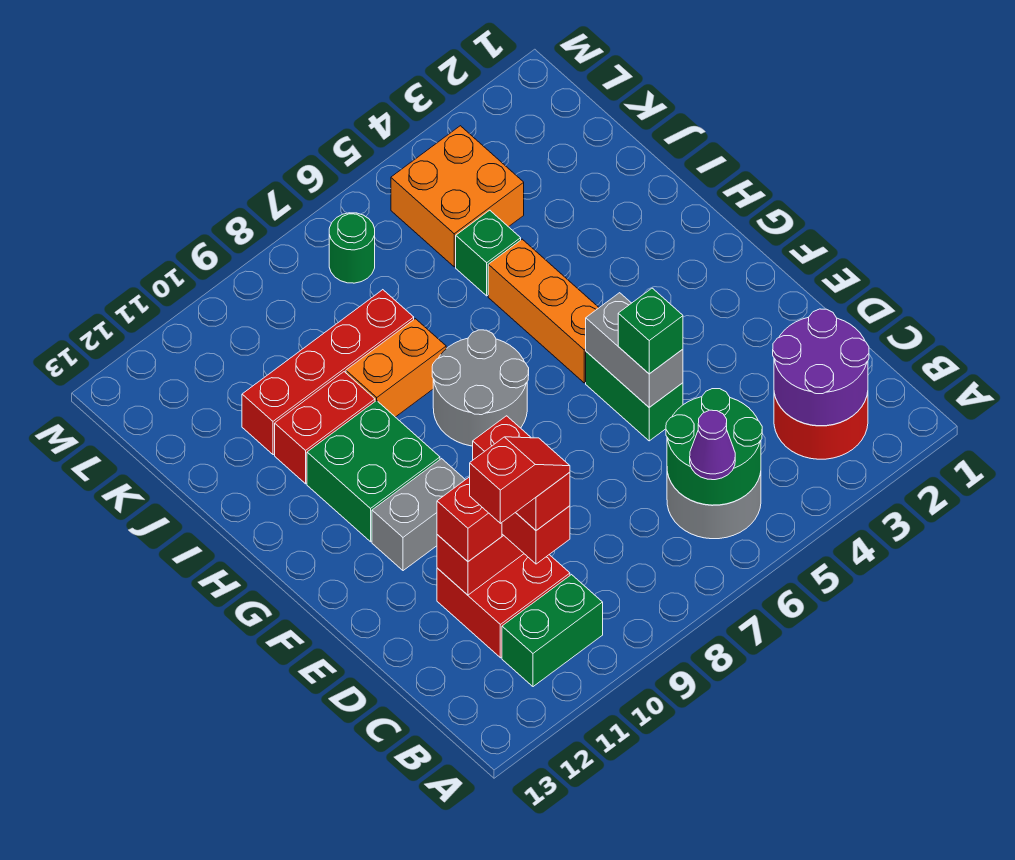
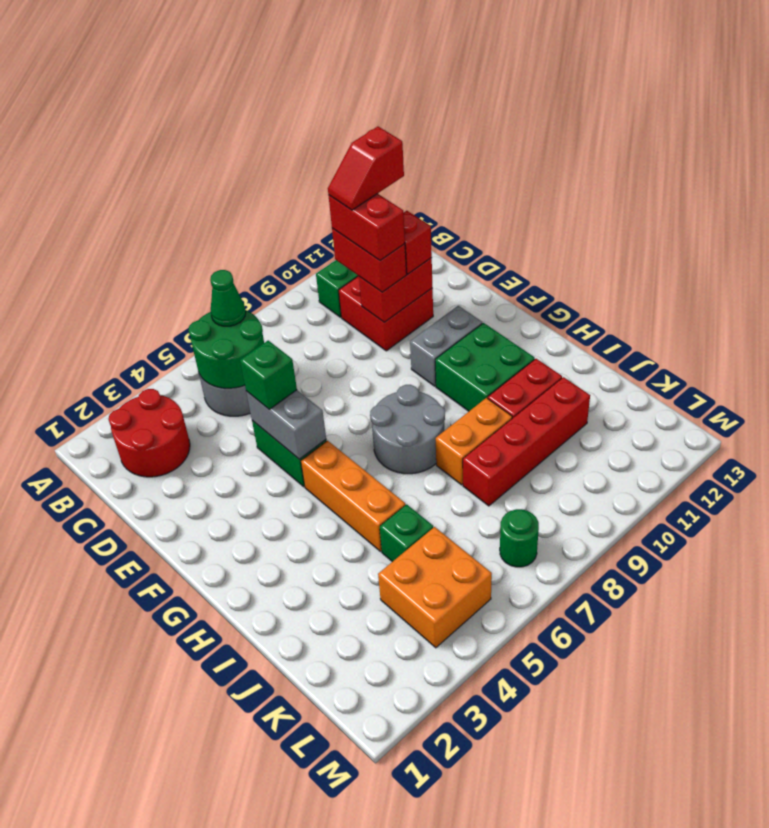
purple round brick B2:C3 level 2 -> none
purple cone B6 level 3 -> green cone B6 level 3

